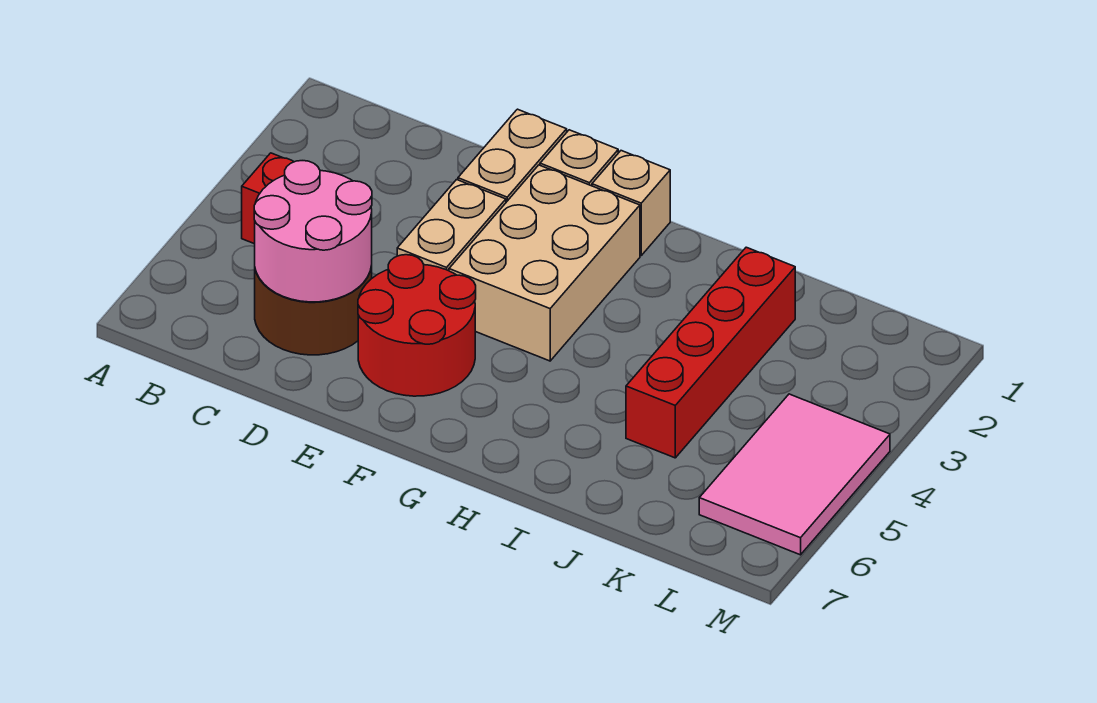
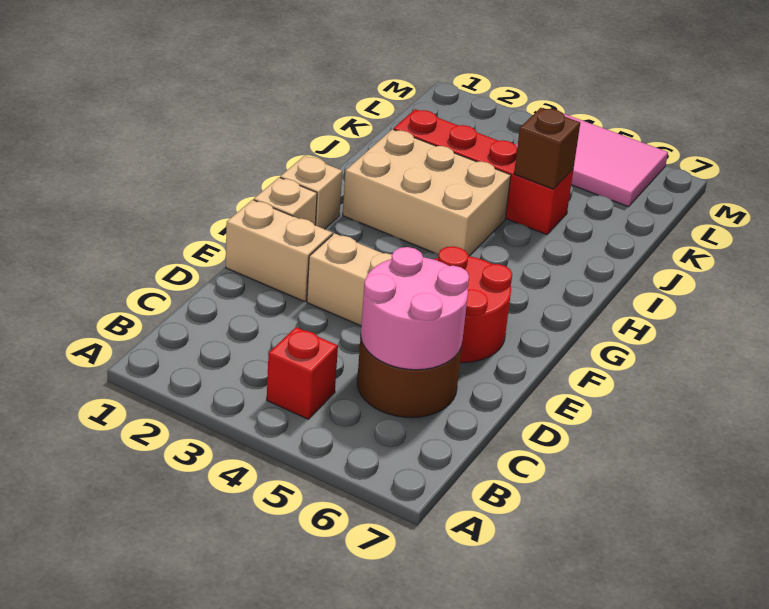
tan brick F2:G4 level 1 -> tan brick H2:I4 level 1
none -> brown brick J5 level 2

